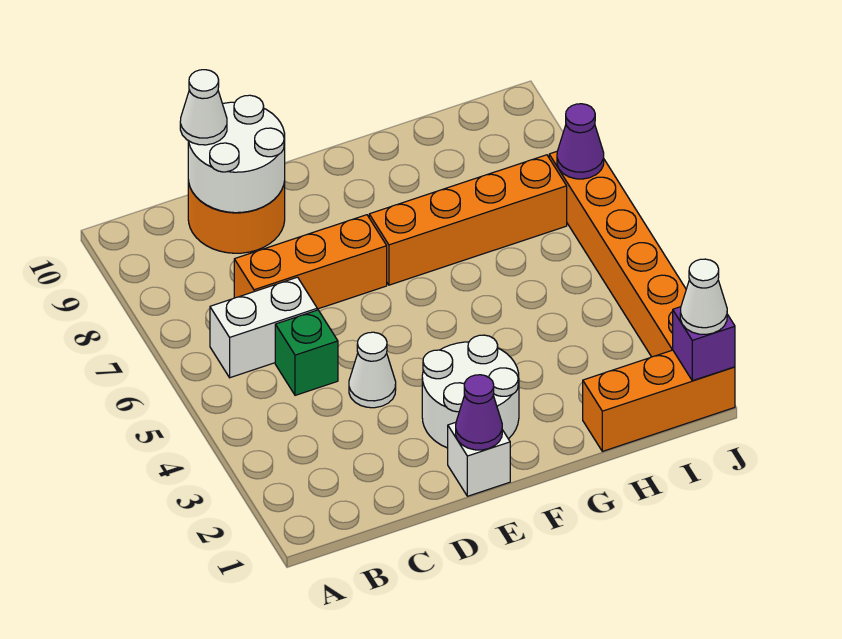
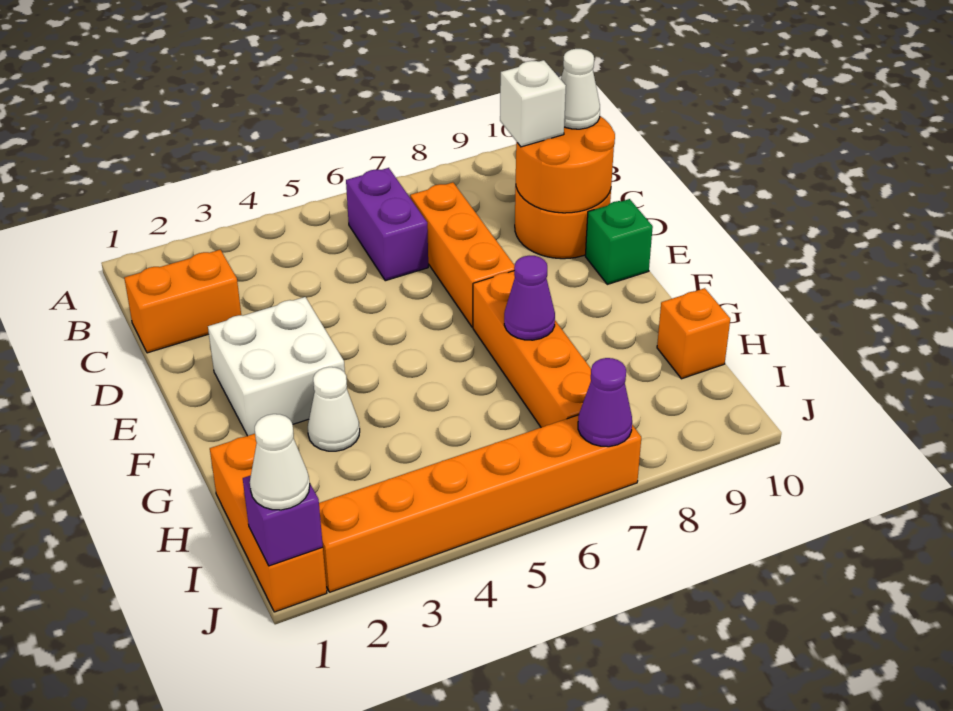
white brick B6:C6 level 1 -> purple brick B6:C6 level 1
none -> orange brick C1:C2 level 1
green brick C5 level 1 -> green brick E10 level 1
white round brick C9:D10 level 2 -> orange round brick C9:D10 level 2
white cone D4 level 1 -> white cone G3 level 1
white brick E1 level 1 -> white brick C9 level 3
purple cone E1 level 2 -> purple cone G7 level 2
white round brick E2:F3 level 1 -> white brick E2:F3 level 1
none -> orange brick H10 level 1

